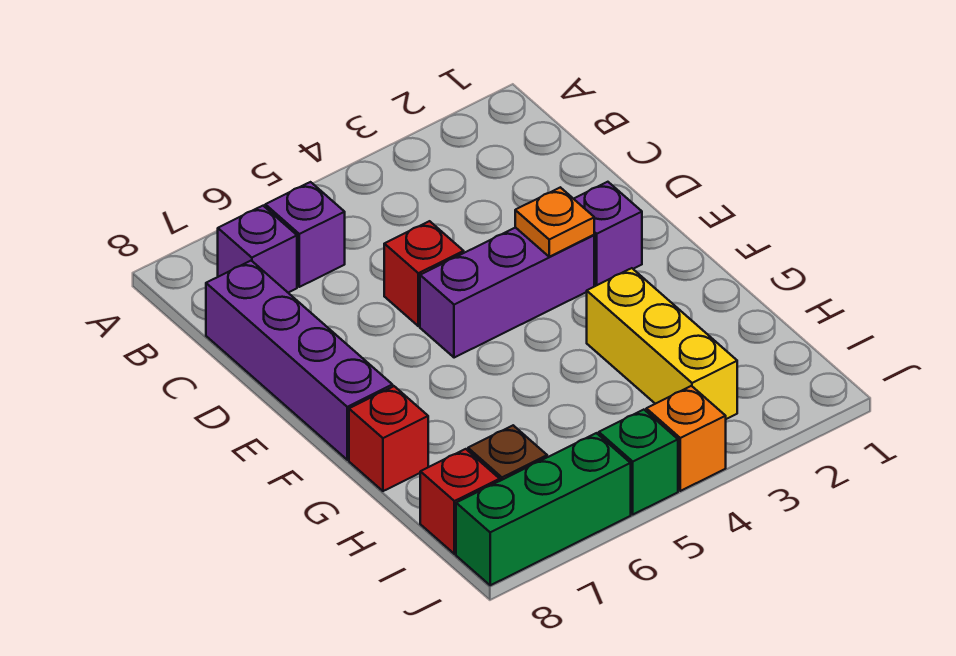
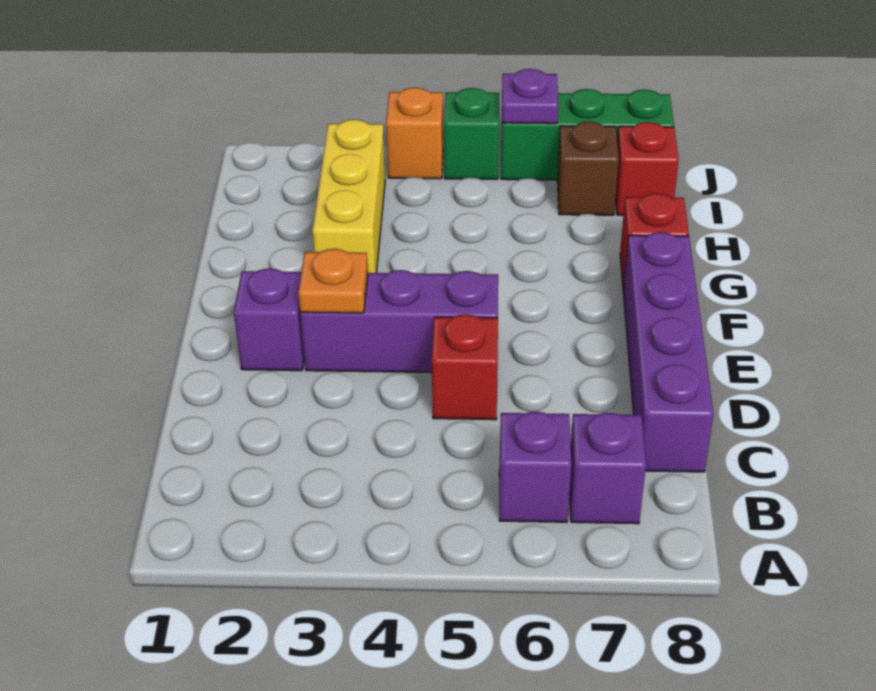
none -> purple plate J6 level 2

